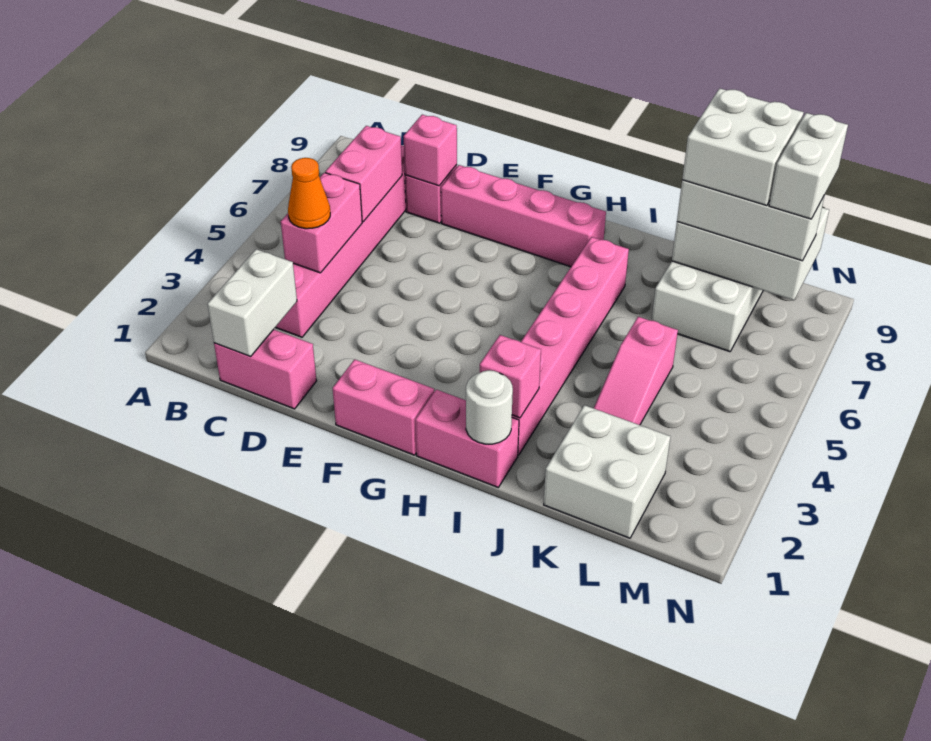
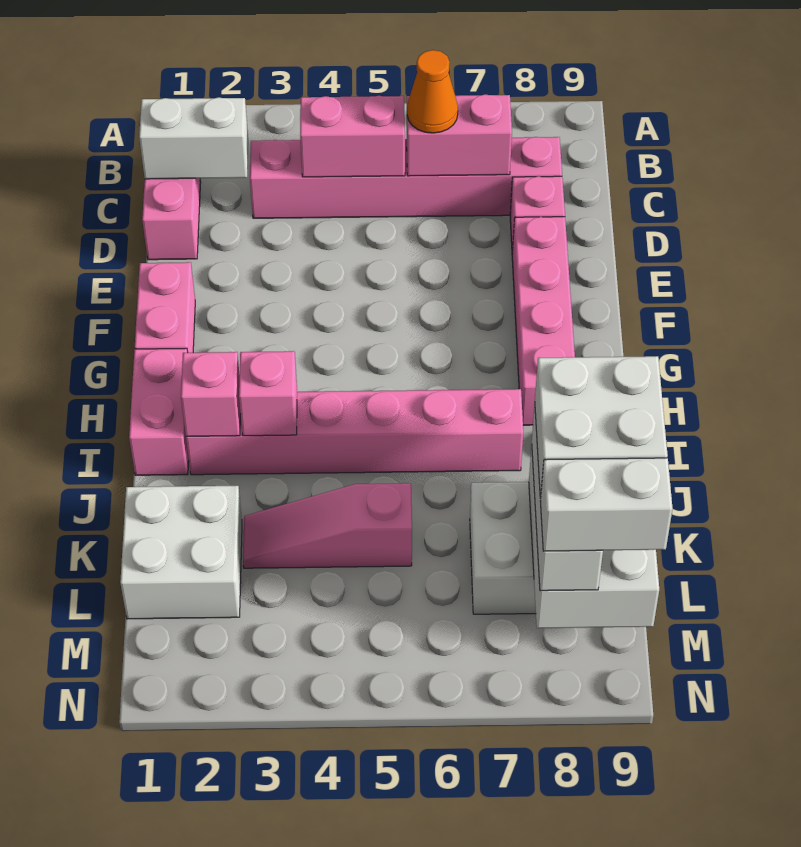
orange cone C4 level 3 -> orange cone C6 level 3
pink brick D8 level 2 -> pink brick I3 level 2
white round brick I1 level 2 -> none

